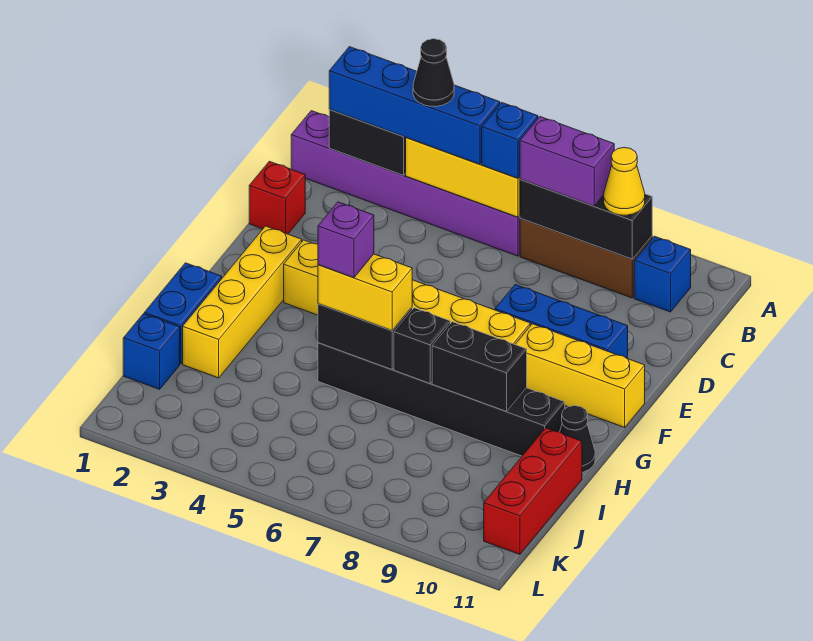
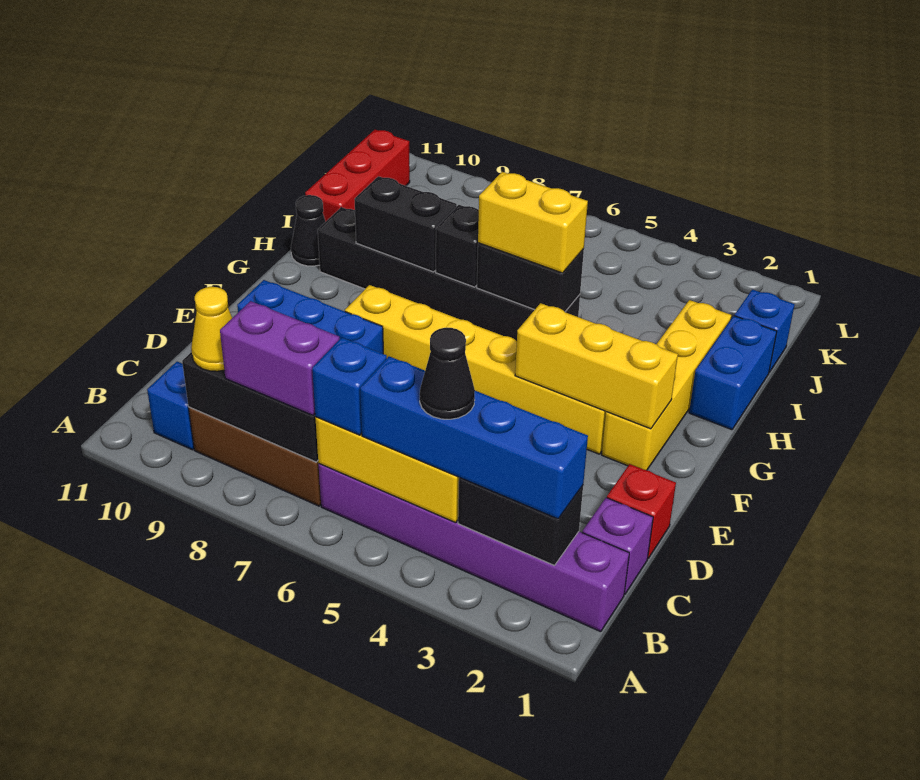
yellow brick F9:F11 level 1 -> yellow brick F2:F4 level 2
purple brick H5 level 4 -> purple brick C1 level 1

